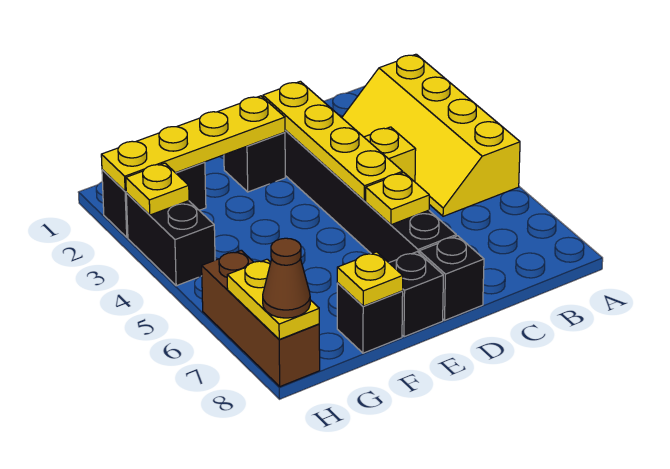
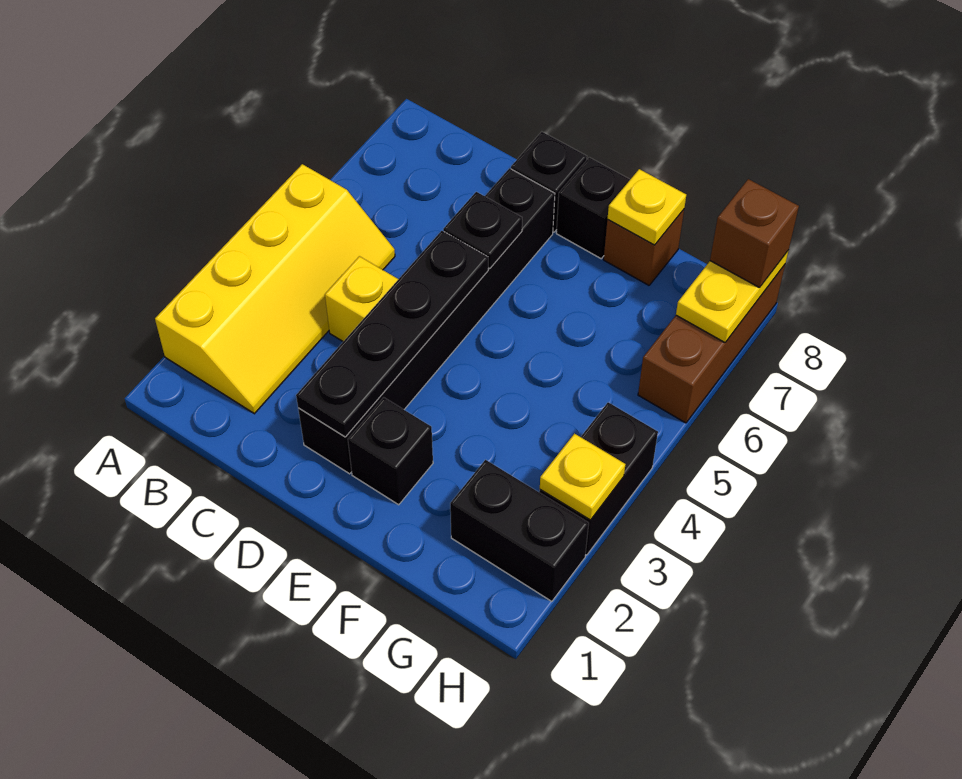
yellow plate D2:D5 level 2 -> black plate D2:D5 level 2
yellow plate D6 level 2 -> black plate D6 level 2
yellow plate E2:H2 level 2 -> none
black brick F8 level 1 -> brown brick F8 level 1
brown cone H8 level 3 -> brown brick H8 level 3

